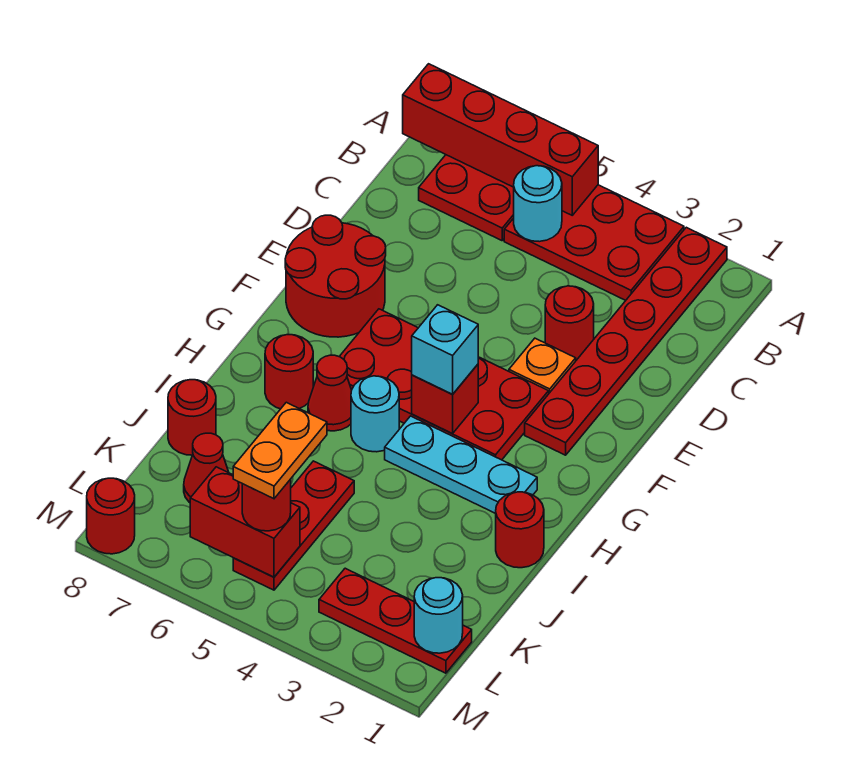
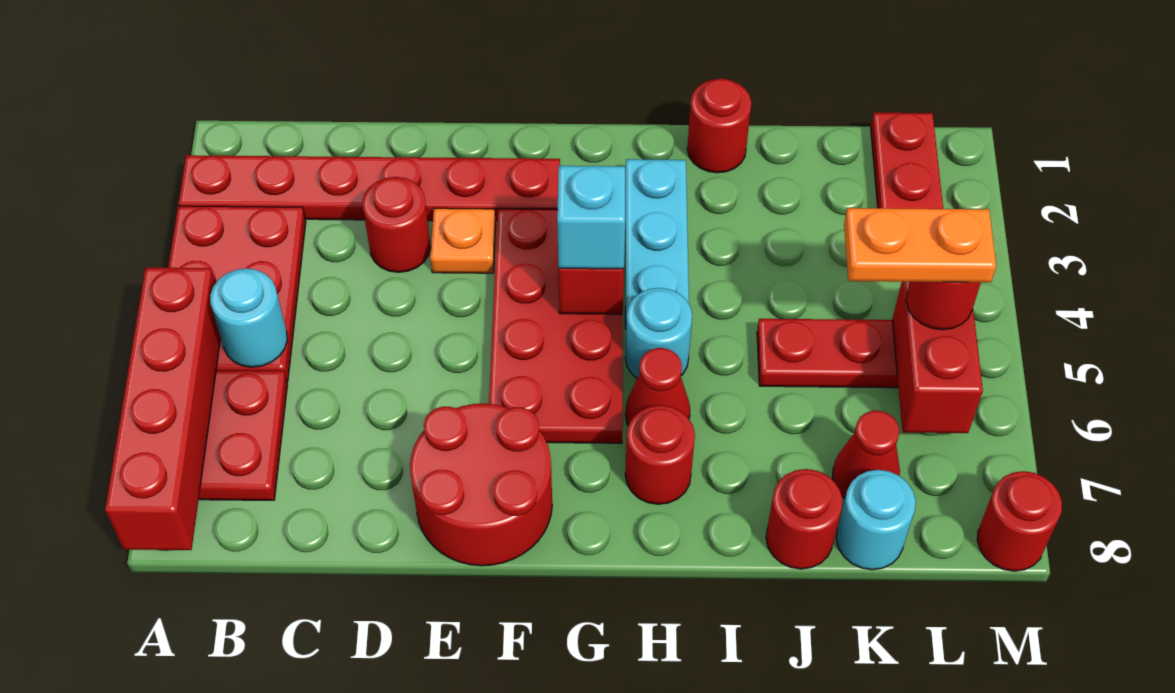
cyan round brick L1 level 2 -> cyan round brick K8 level 1

